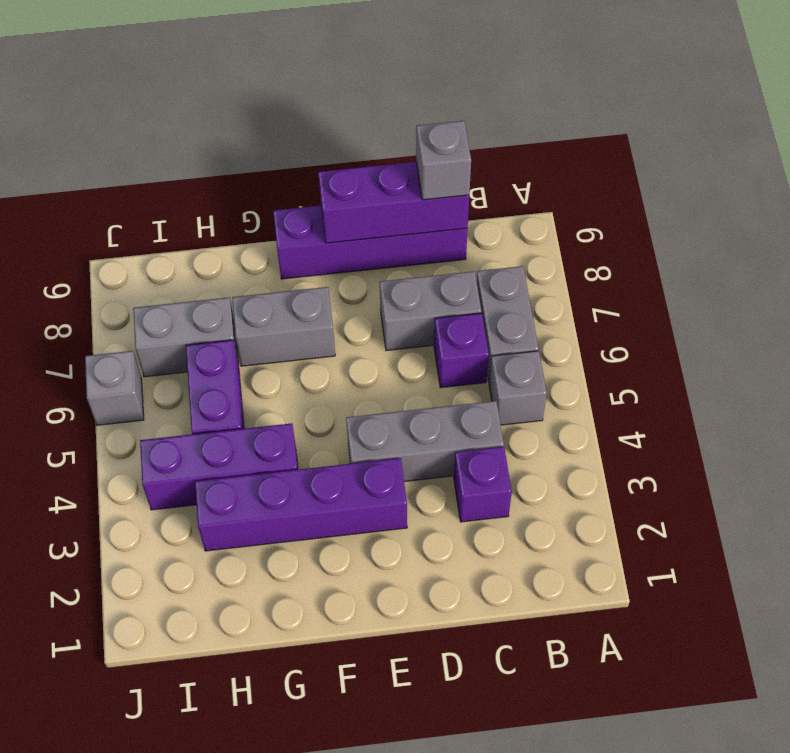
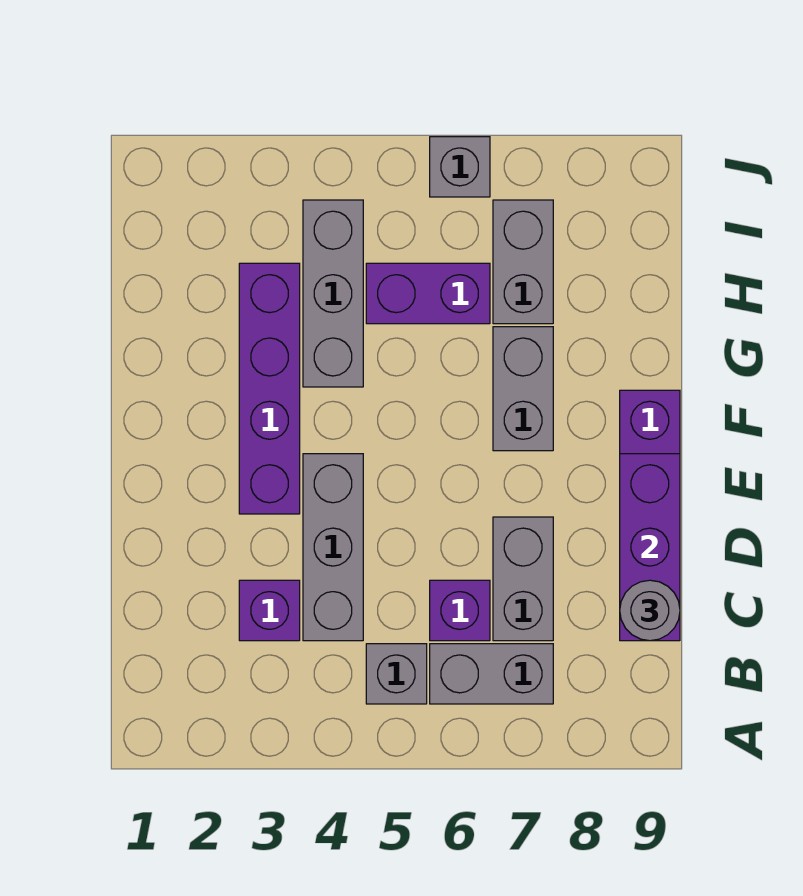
grey brick C9 level 3 -> grey round brick C9 level 3
purple brick G4:I4 level 1 -> grey brick G4:I4 level 1

